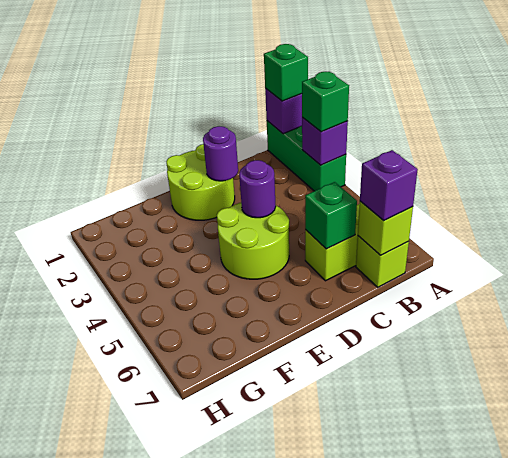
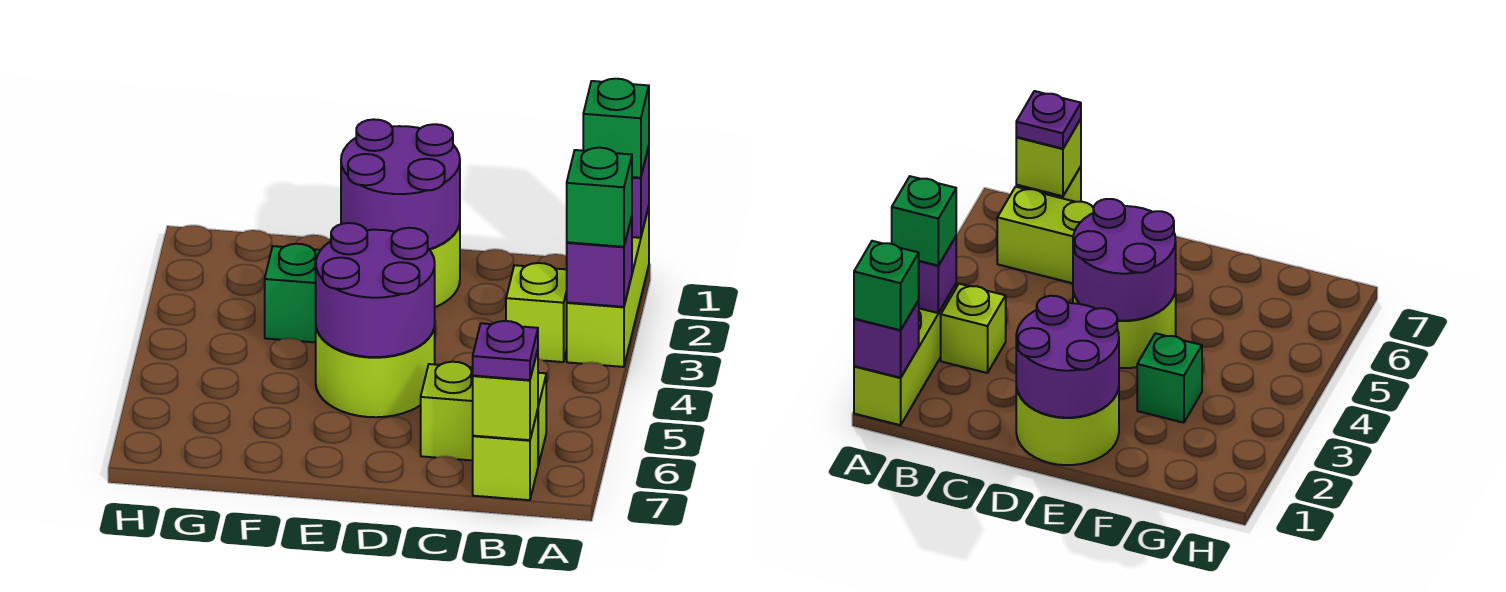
green brick A1:A3 level 1 -> lime brick A1:A3 level 1
none -> lime brick B3 level 1
purple brick B7 level 3 -> purple plate B7 level 3
green brick C6 level 2 -> green brick F3 level 1
purple round brick D2 level 2 -> purple round brick D1:E2 level 2
purple round brick D4 level 2 -> purple round brick D4:E5 level 2

